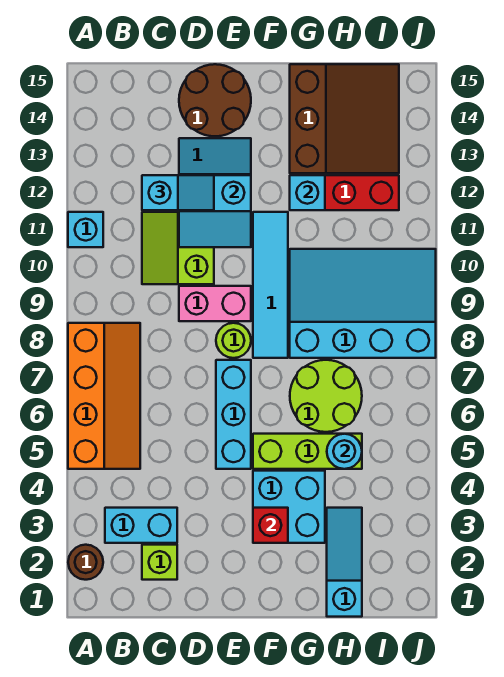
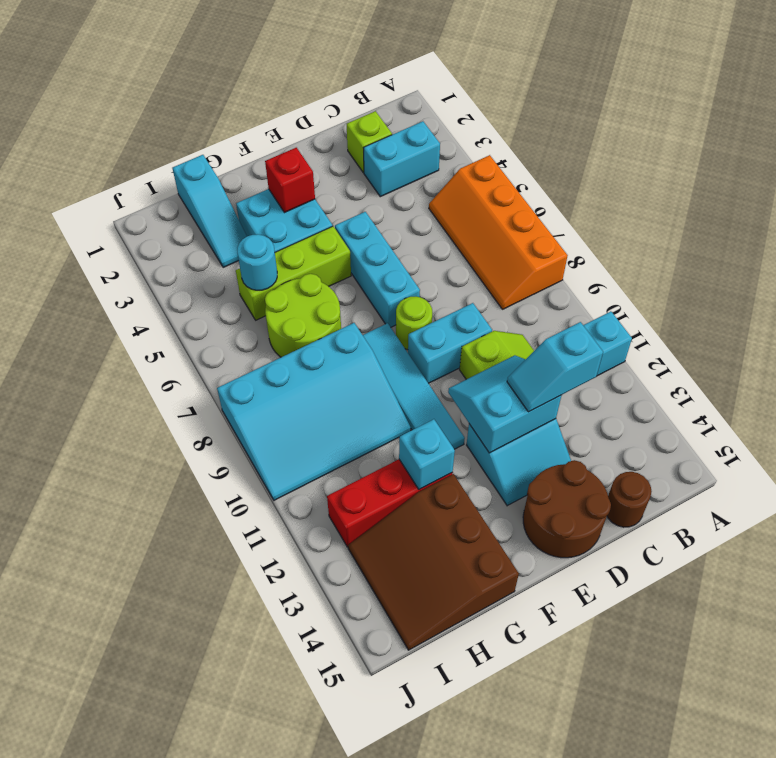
brown round brick A2 level 1 -> brown round brick C15 level 1
pink brick D9:E9 level 1 -> cyan brick D9:E9 level 1

